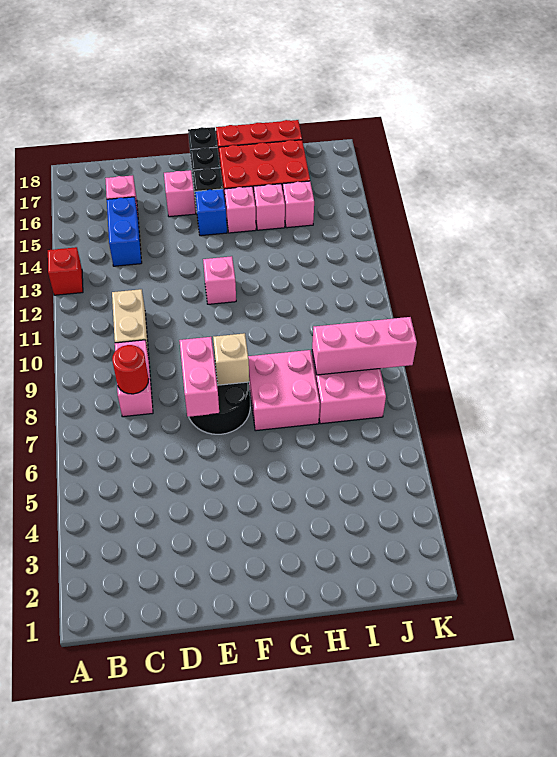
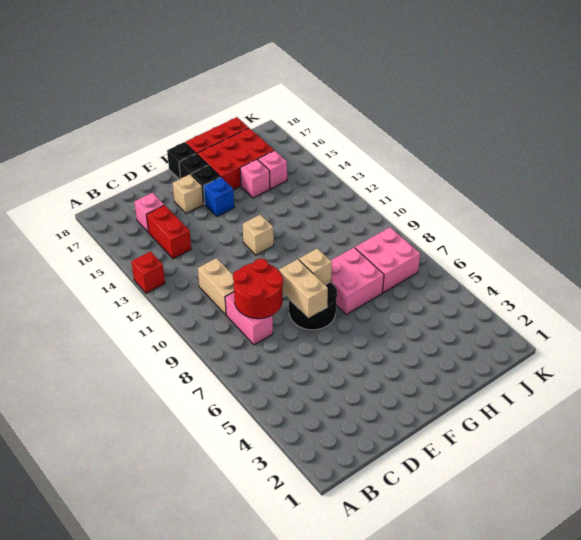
red round brick C8 level 2 -> red round brick C8:D9 level 2
blue brick C14:C15 level 1 -> red brick C14:C15 level 1
pink brick E7:E8 level 2 -> tan brick E7:E8 level 2
pink brick E16 level 1 -> tan brick E16 level 1
pink brick F12 level 1 -> tan brick F12 level 1
pink brick G15 level 1 -> none
pink brick I8:K8 level 2 -> none

